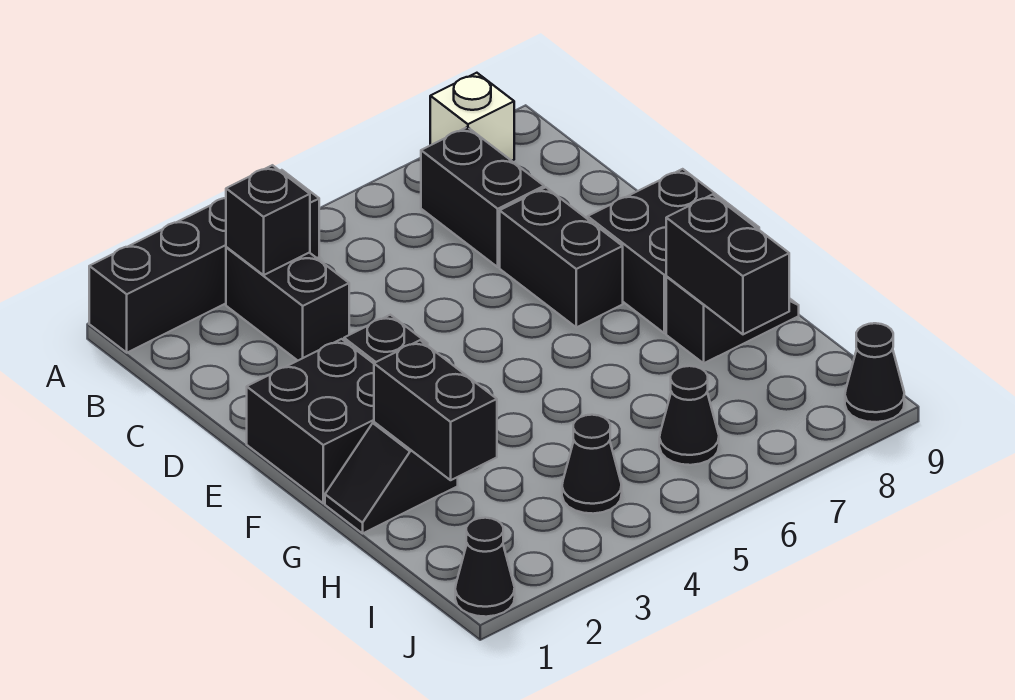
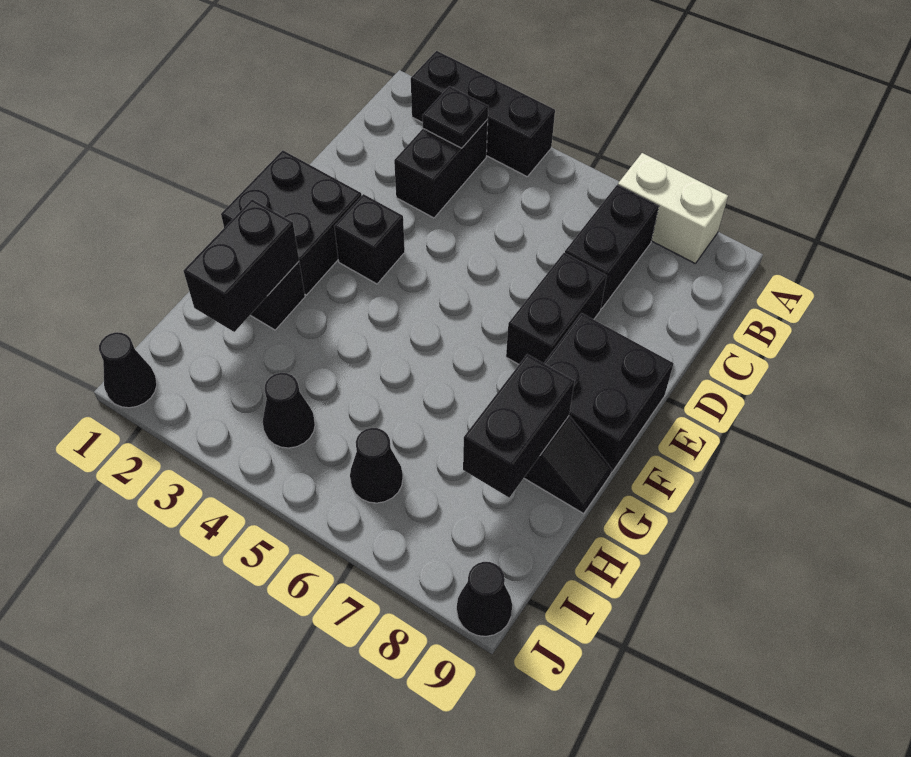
black brick A1:A4 level 1 -> black brick A2:A4 level 1
white brick A8 level 1 -> white brick A7:A8 level 1
black brick B3 level 2 -> black plate B3 level 2

